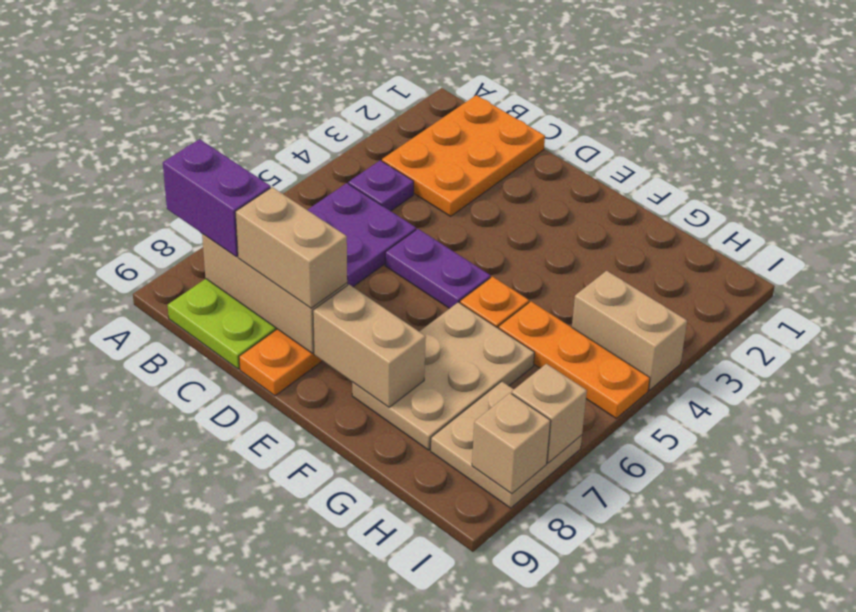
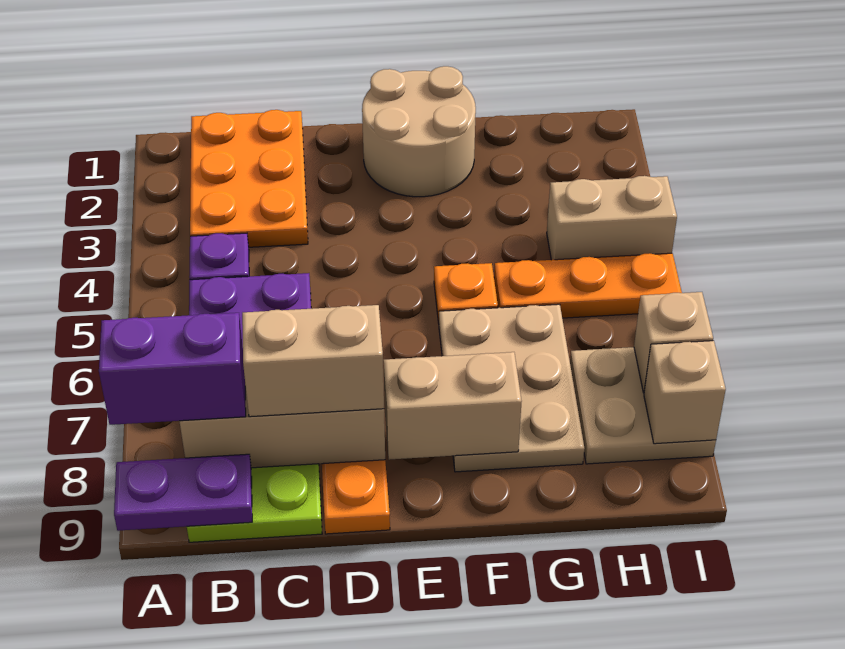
purple plate D5:E5 level 1 -> purple plate A9:B9 level 2
none -> tan round brick E1:F2 level 1

